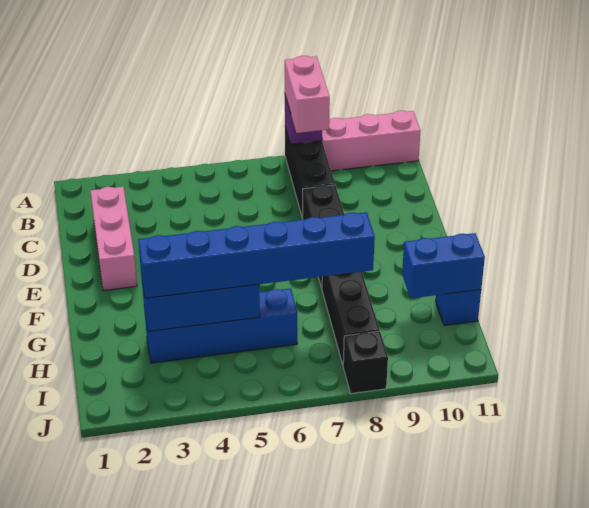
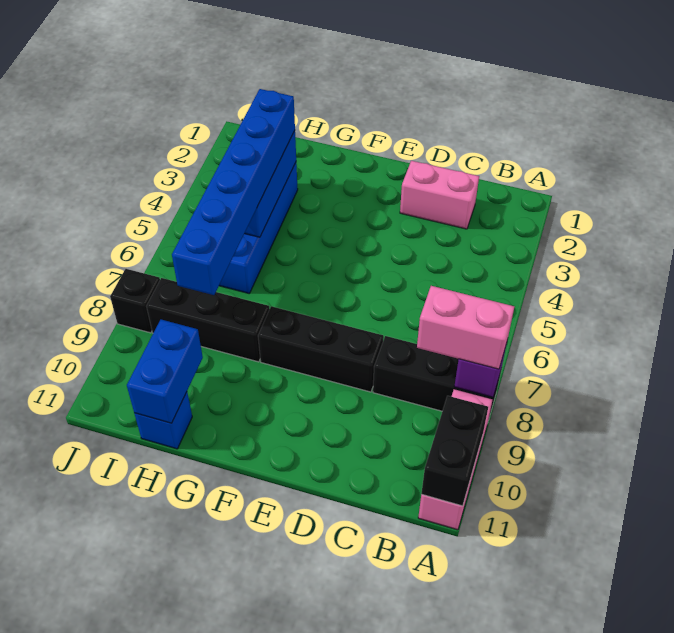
none -> black brick A10:A11 level 2
pink brick C2:E2 level 1 -> pink brick C2:D2 level 1

